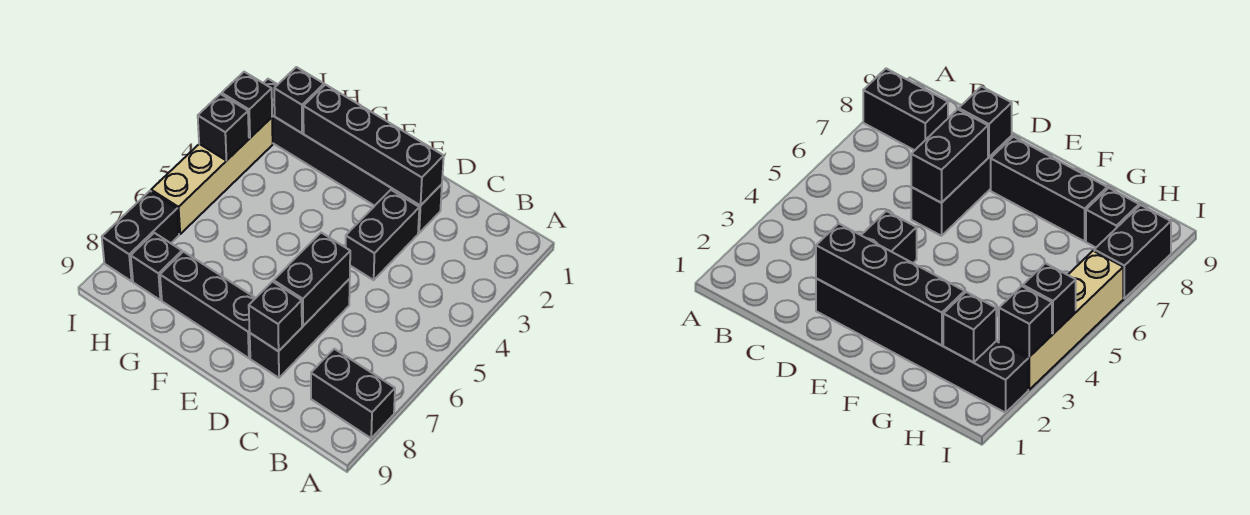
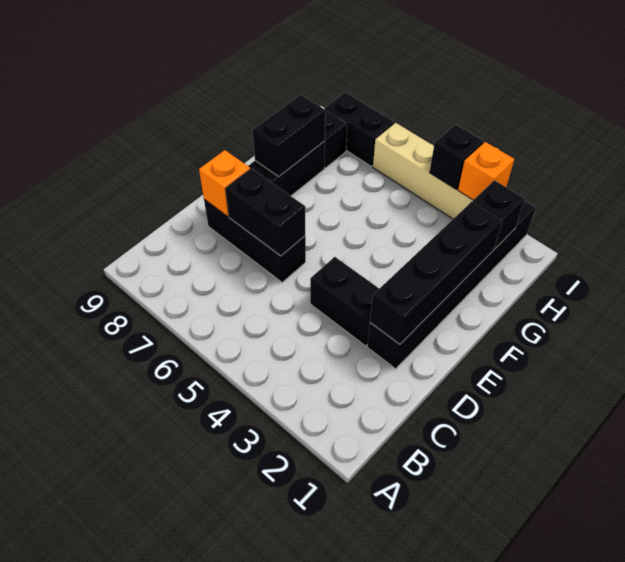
black brick A8:B8 level 1 -> black brick F8:G8 level 2
black brick D8 level 2 -> orange brick D8 level 2
black brick I3 level 2 -> orange brick I3 level 2

